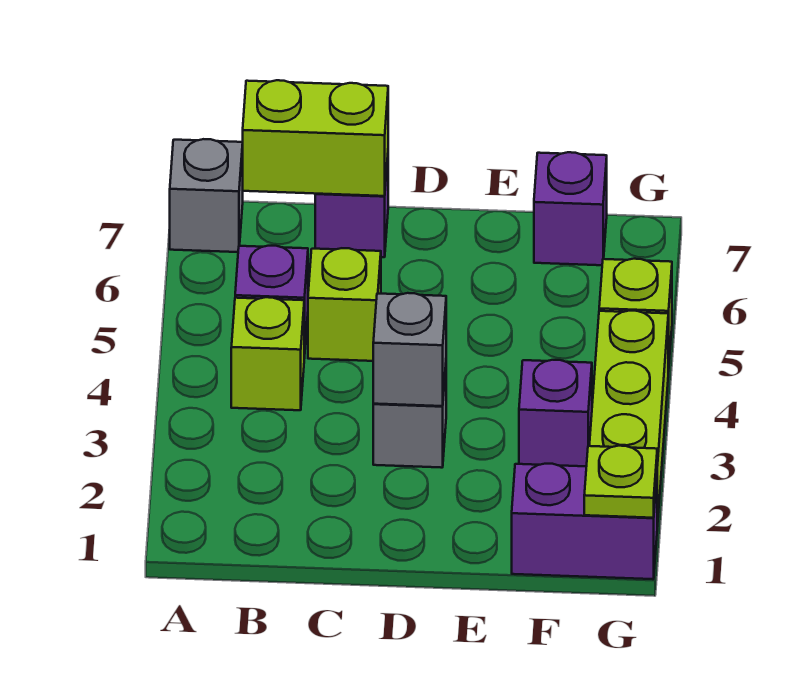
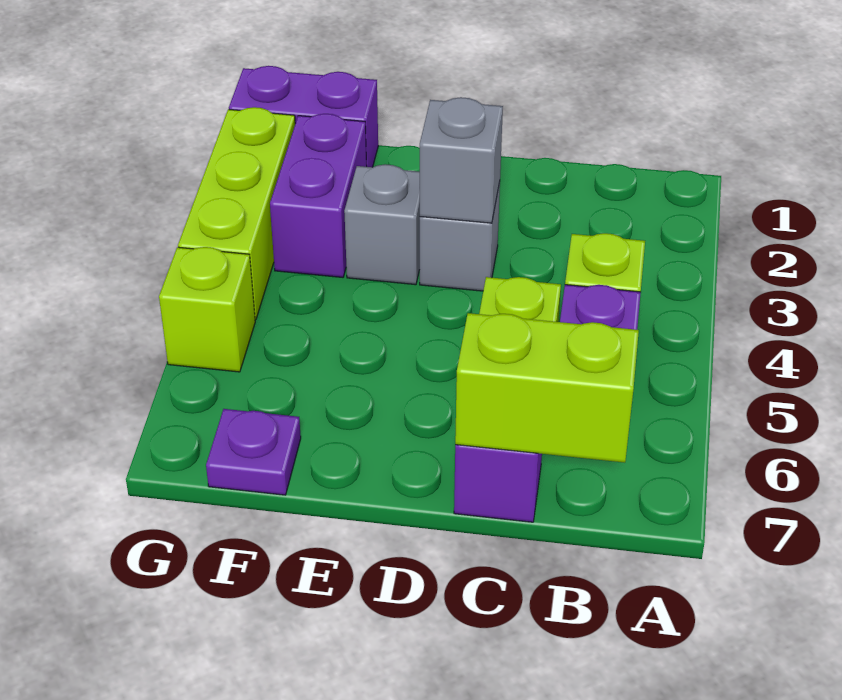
grey brick A7 level 1 -> grey brick E3 level 1
purple brick F3 level 1 -> purple brick F2:F3 level 1
purple brick F7 level 1 -> purple plate F7 level 1
lime plate G1 level 2 -> none

